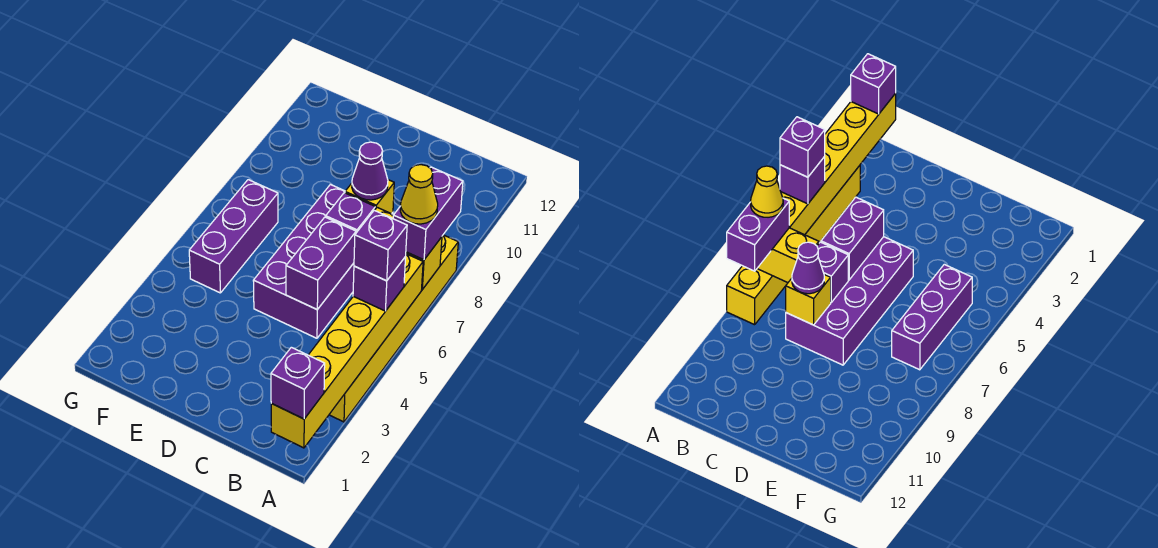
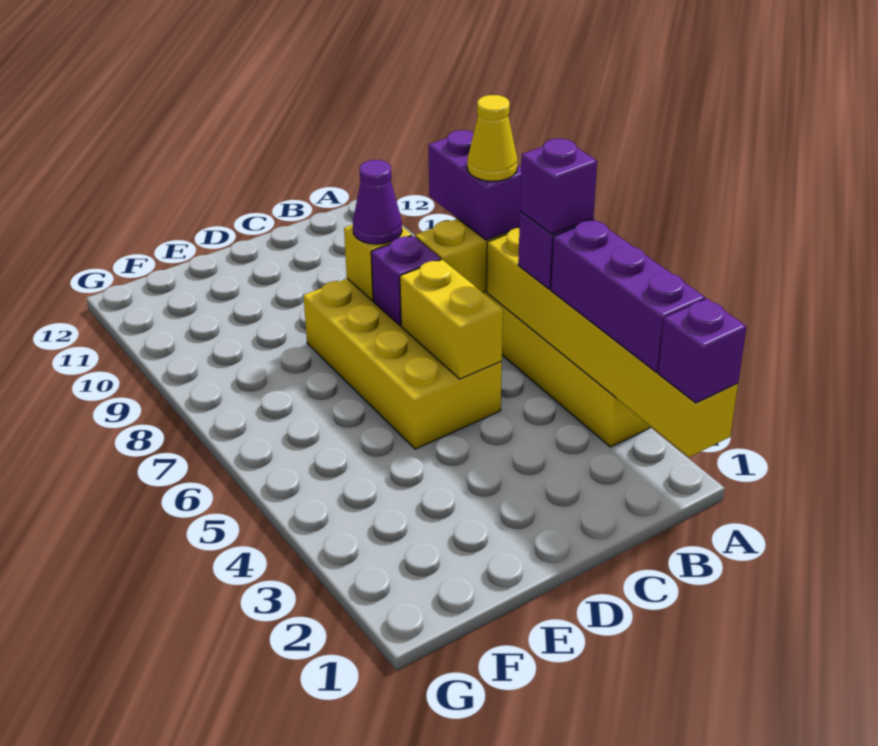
purple brick C5:D8 level 1 -> yellow brick C5:D8 level 1
purple brick C5:C6 level 2 -> yellow brick C5:C6 level 2
purple brick F5:F7 level 1 -> purple brick A2:A4 level 3

